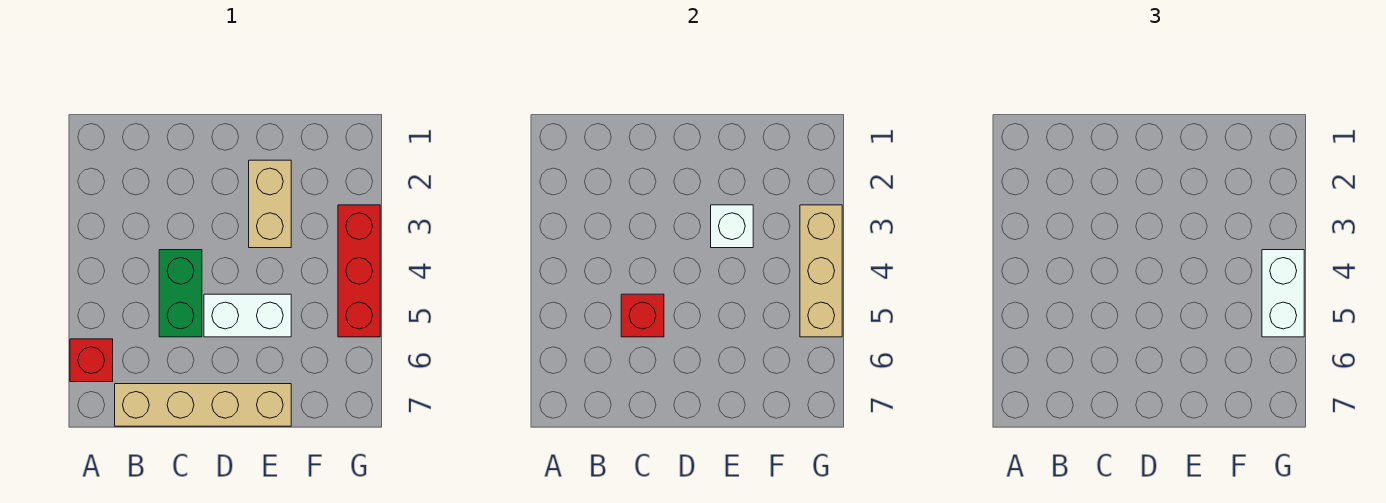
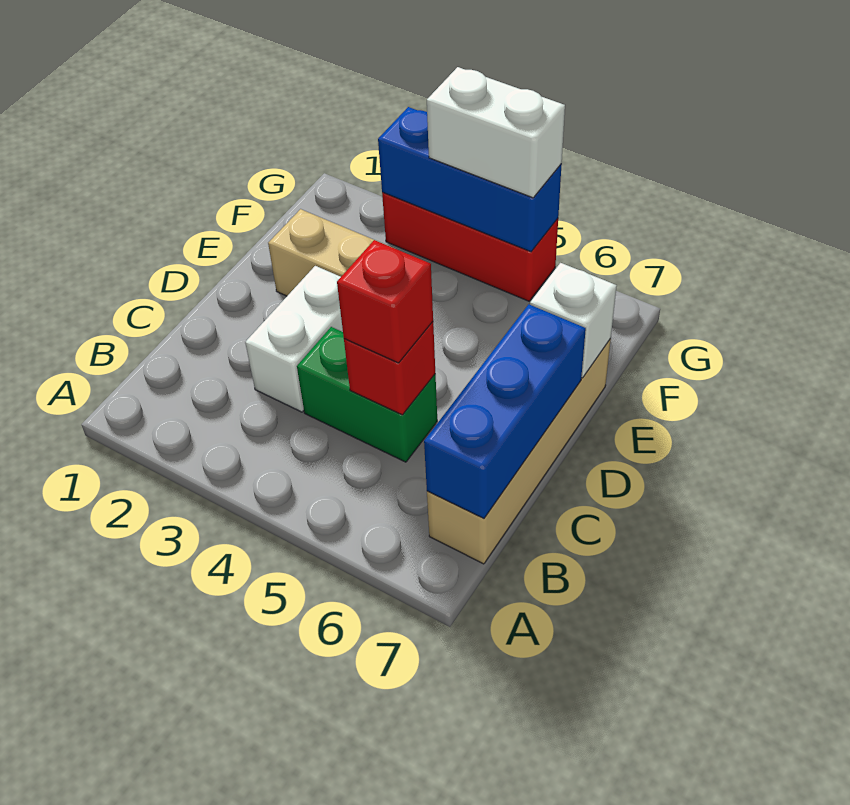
red brick A6 level 1 -> red brick C5 level 3
none -> blue brick B7:D7 level 2
white brick D5:E5 level 1 -> white brick C3:D3 level 1
white brick E3 level 2 -> white brick E7 level 2
tan brick G3:G5 level 2 -> blue brick G3:G5 level 2

